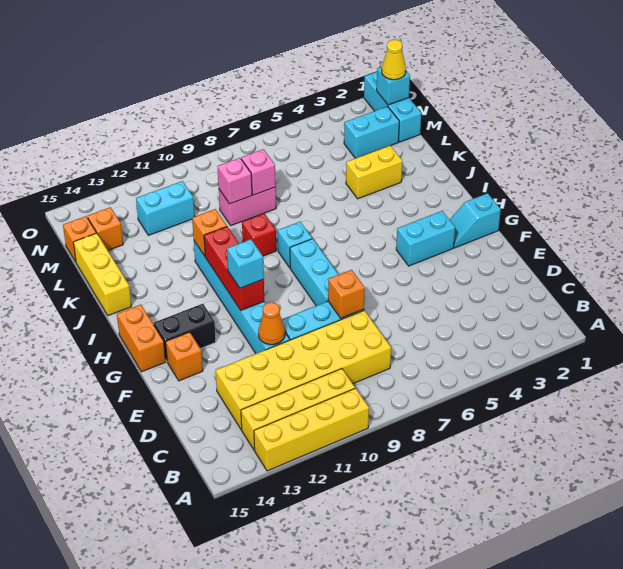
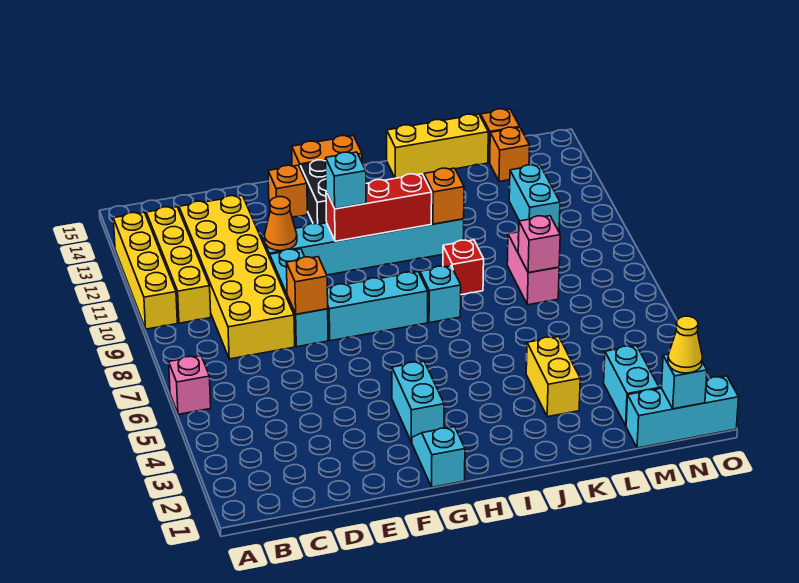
pink brick L9 level 2 -> pink brick A6 level 1

